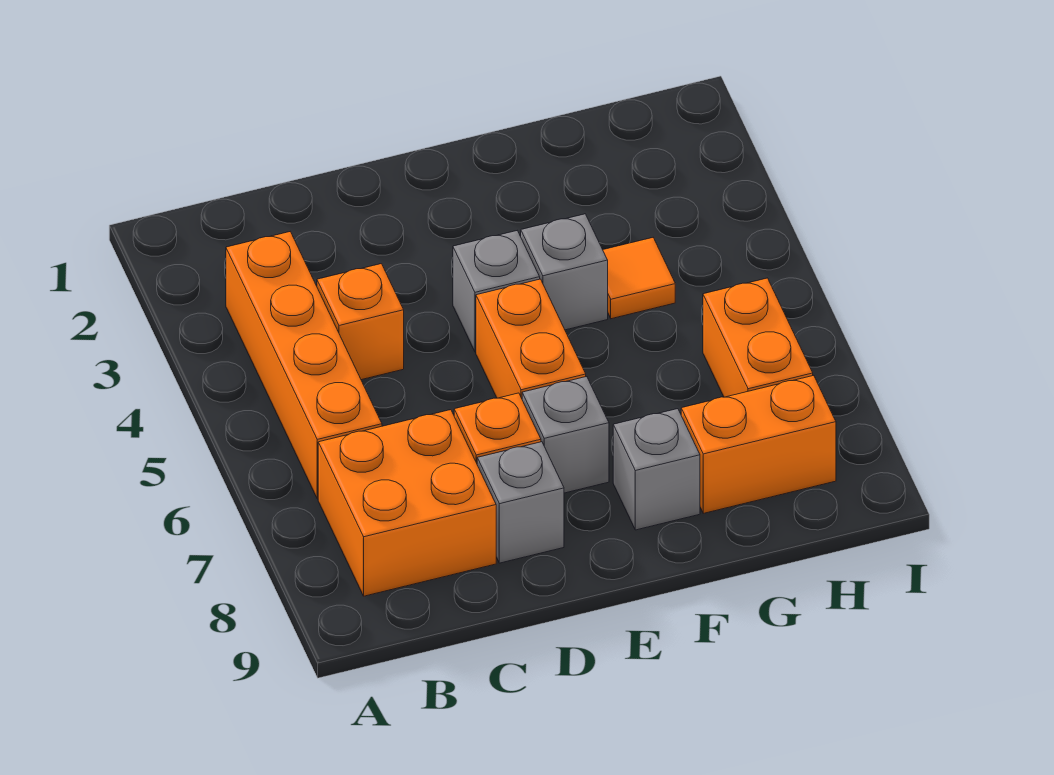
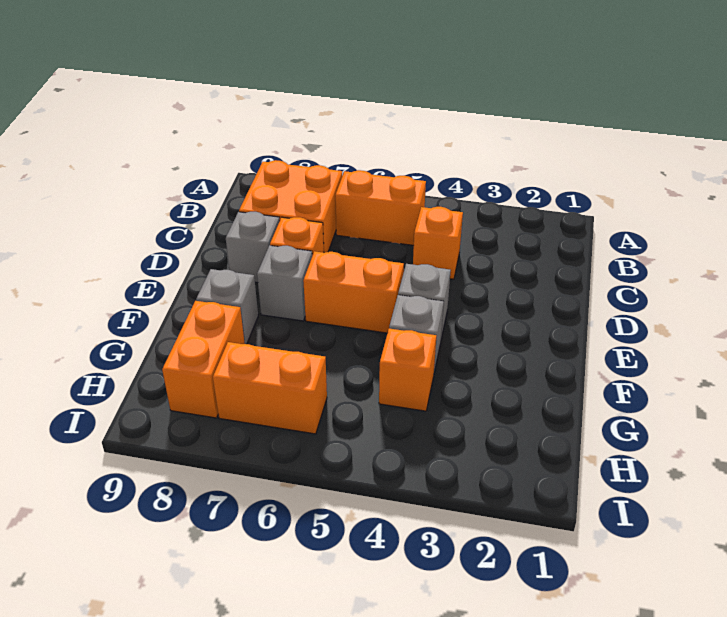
orange brick B3:B6 level 1 -> orange brick B5:B6 level 1
orange tile G4 level 1 -> orange brick G4 level 1

